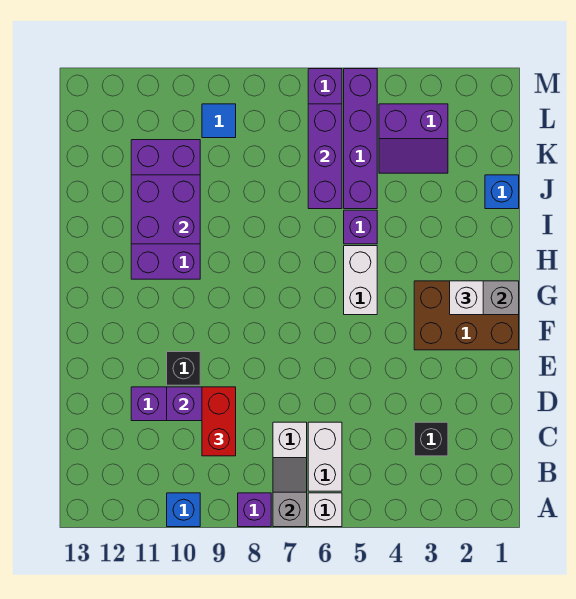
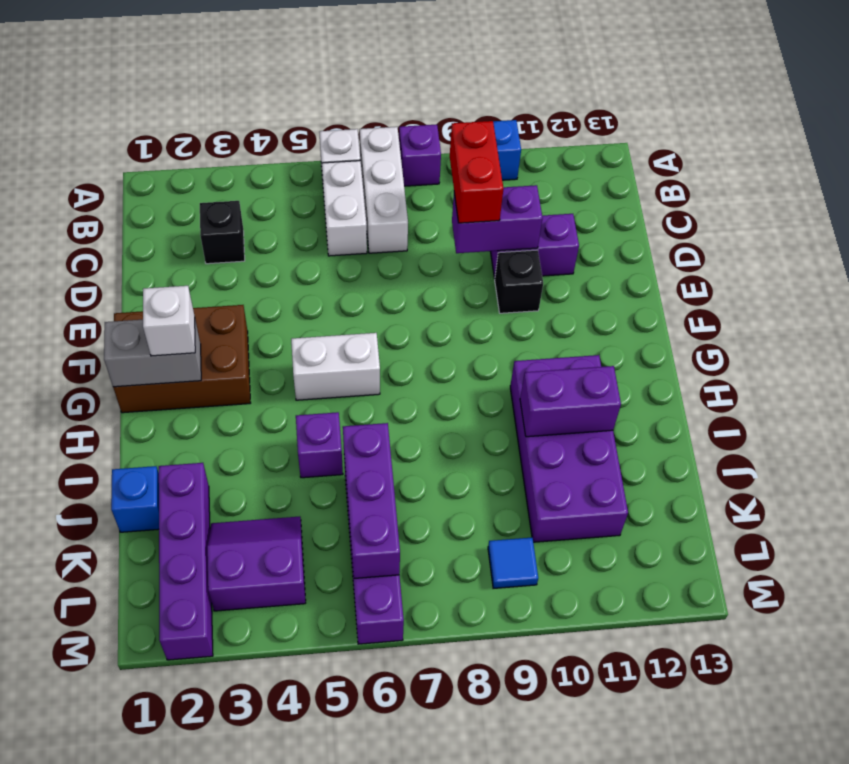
grey slope A7:B7 level 2 top A -> none
white brick G5:H5 level 1 -> white brick G5:G6 level 1
purple brick I10:J11 level 2 -> purple brick I10:I11 level 2
purple brick J5:M5 level 1 -> purple brick J2:M2 level 1

